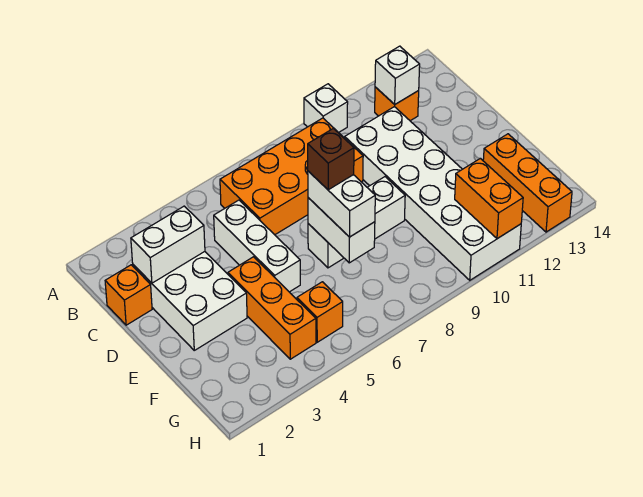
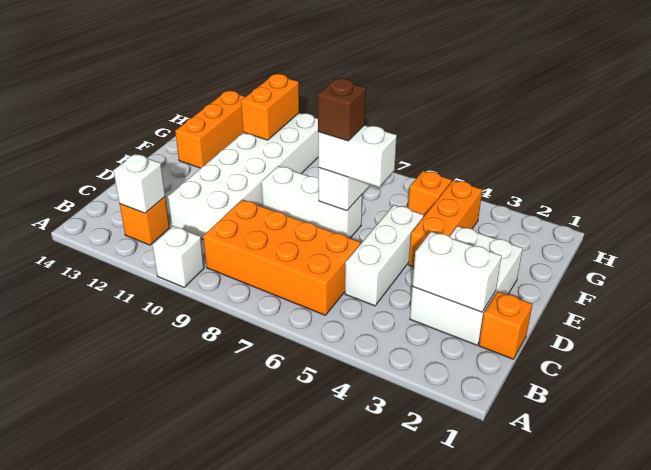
white brick E7:F7 level 3 -> white brick E6:E7 level 3

